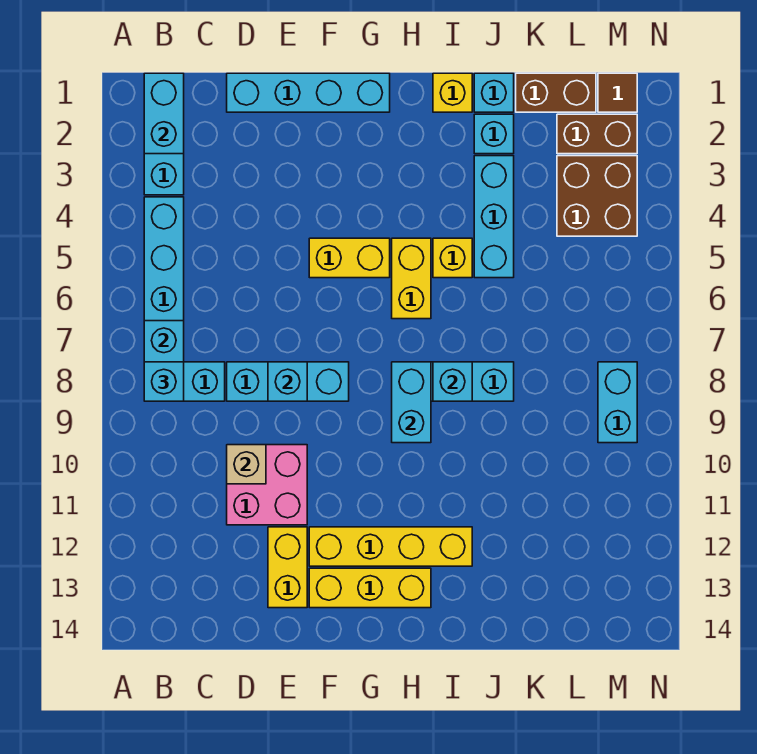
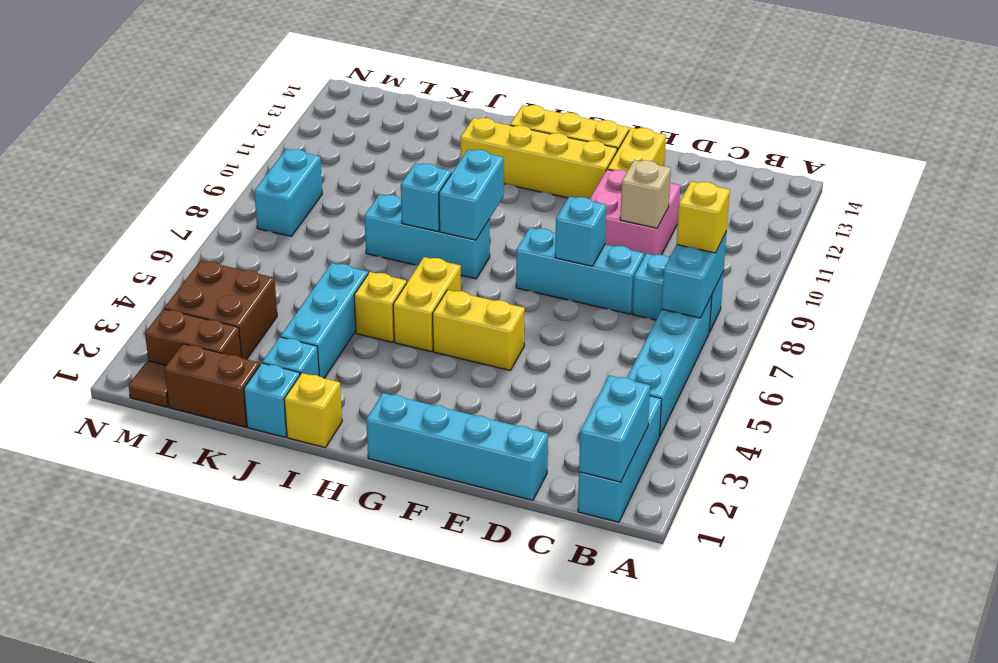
cyan brick B8 level 3 -> yellow brick B8 level 3

